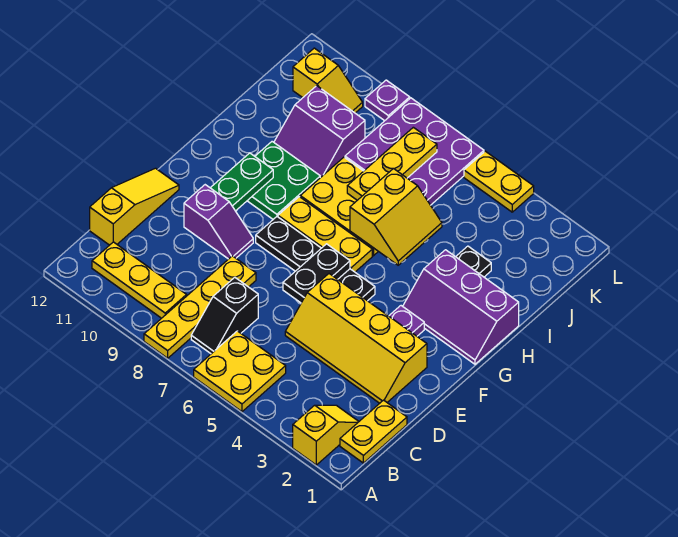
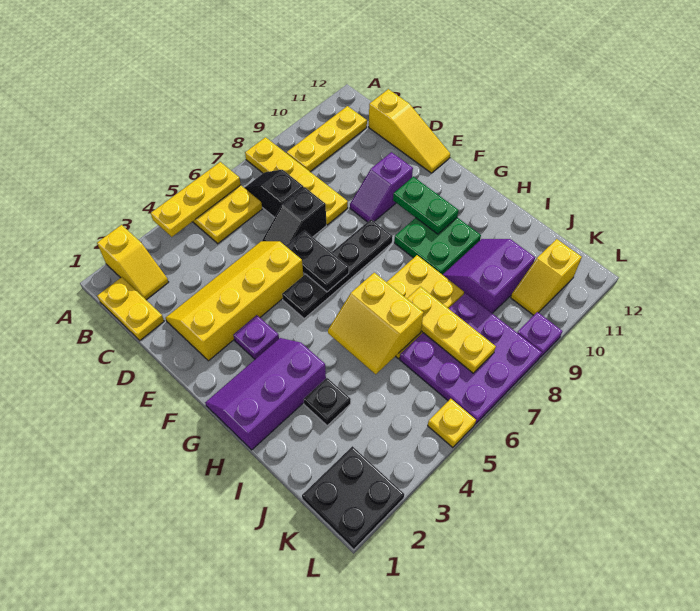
none -> black slope D6:D7 level 1 top 7
yellow plate G6:G8 level 1 -> yellow plate A4:A6 level 2
none -> black plate K1:L2 level 1
yellow plate L4:L5 level 1 -> yellow plate L5 level 1

